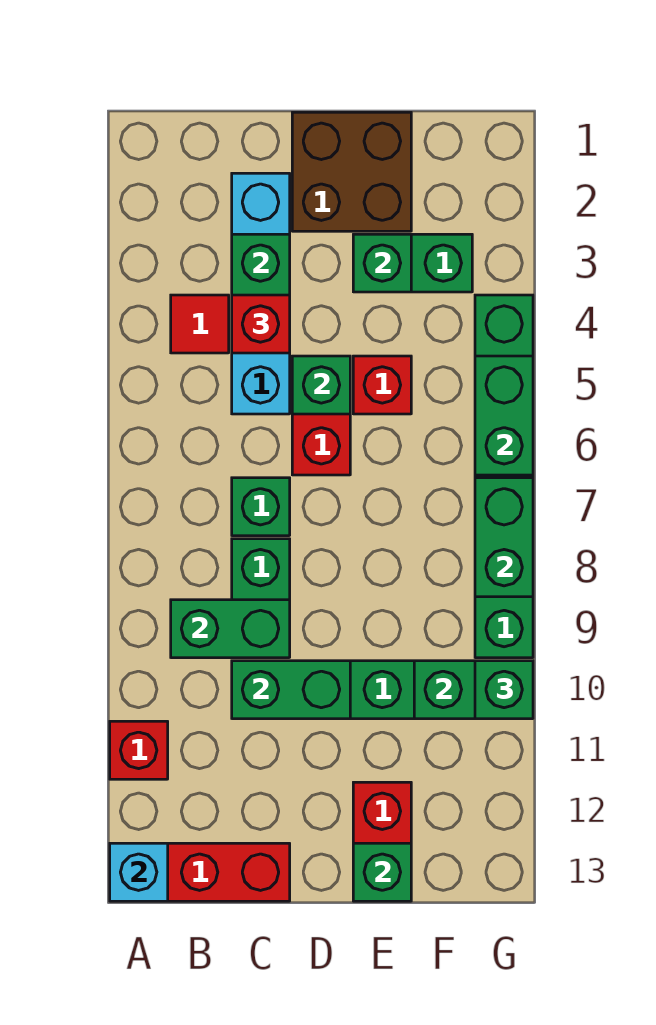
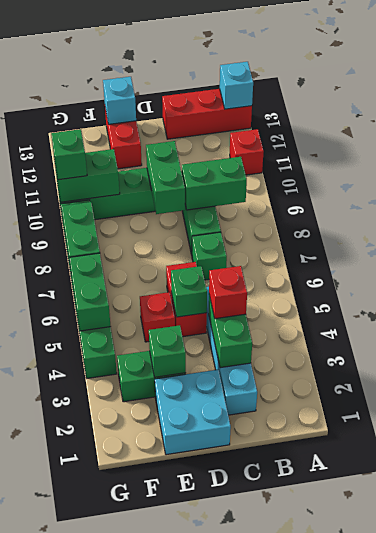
red tile B4 level 1 -> none
green brick C10:D10 level 2 -> green brick D9:D10 level 2
brown brick D1:E2 level 1 -> cyan brick D1:E2 level 1
green brick E13 level 2 -> cyan brick E13 level 2

